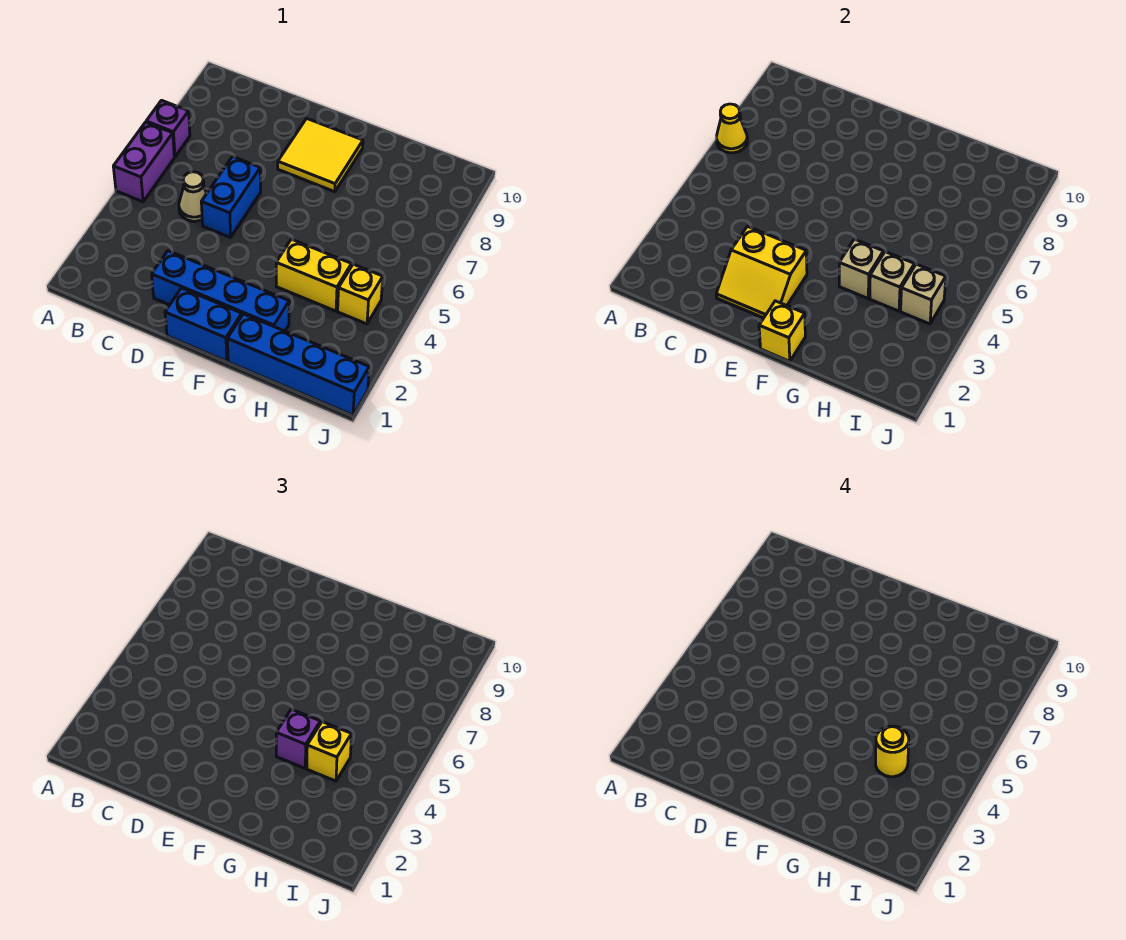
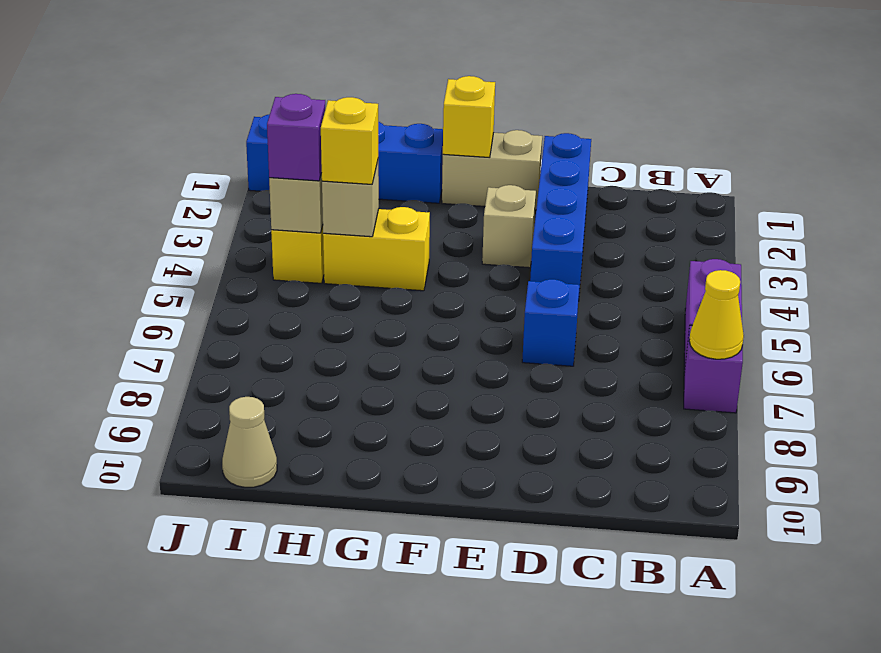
tan cone C5 level 1 -> tan cone I10 level 1
blue brick D2:G2 level 1 -> blue brick D1:D4 level 1
yellow slope D2:E3 level 2 top 3 -> none
blue brick D5:D6 level 1 -> blue brick D6 level 1
blue brick E1:F1 level 1 -> tan brick E1:F1 level 1
yellow tile E8:F9 level 1 -> none
tan brick G4 level 2 -> tan brick E3 level 1
purple brick G4 level 3 -> purple brick I4 level 3
yellow round brick H4 level 4 -> none

